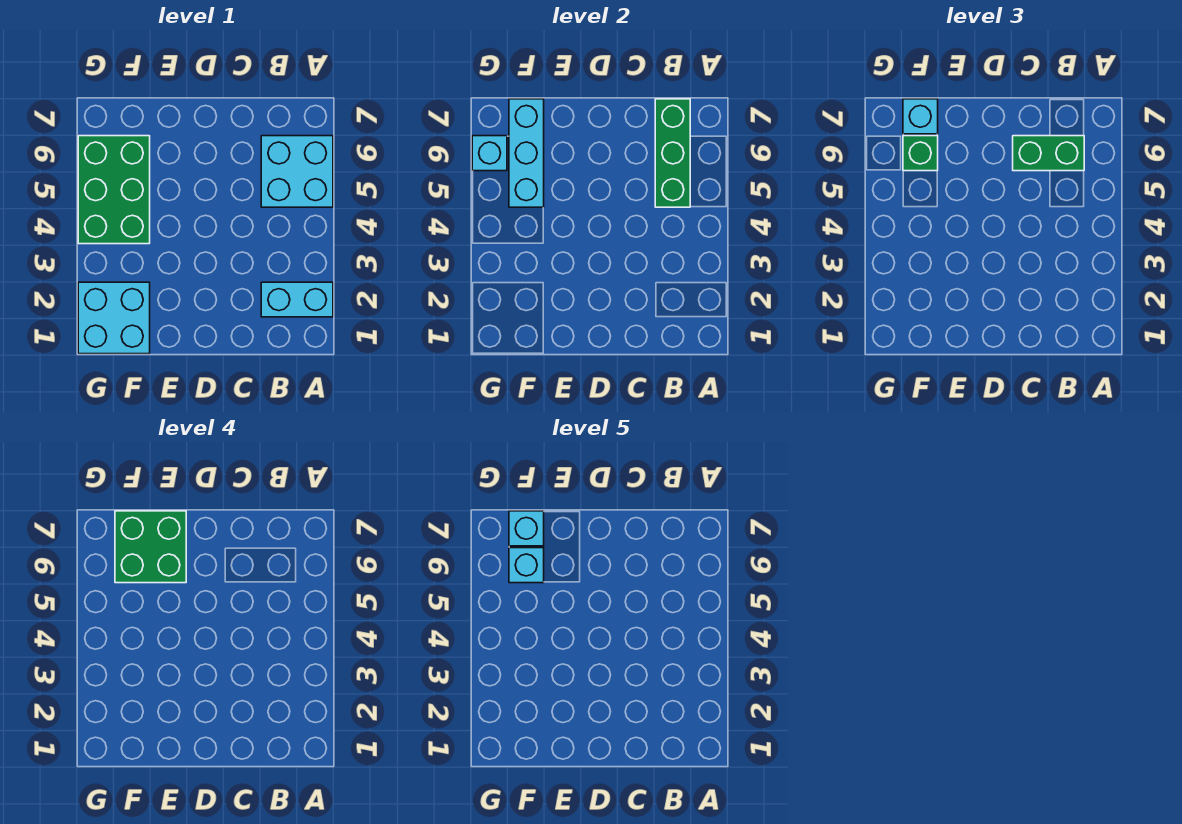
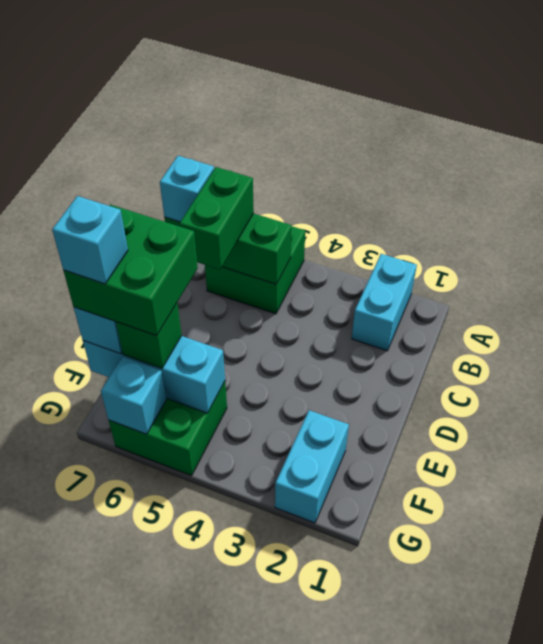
cyan brick A5:B6 level 1 -> green brick A5:B6 level 1
cyan brick F1:G2 level 1 -> cyan brick F2:G2 level 1
green brick F4:G6 level 1 -> green brick F5:G6 level 1
cyan brick F6 level 5 -> cyan brick B7 level 3

